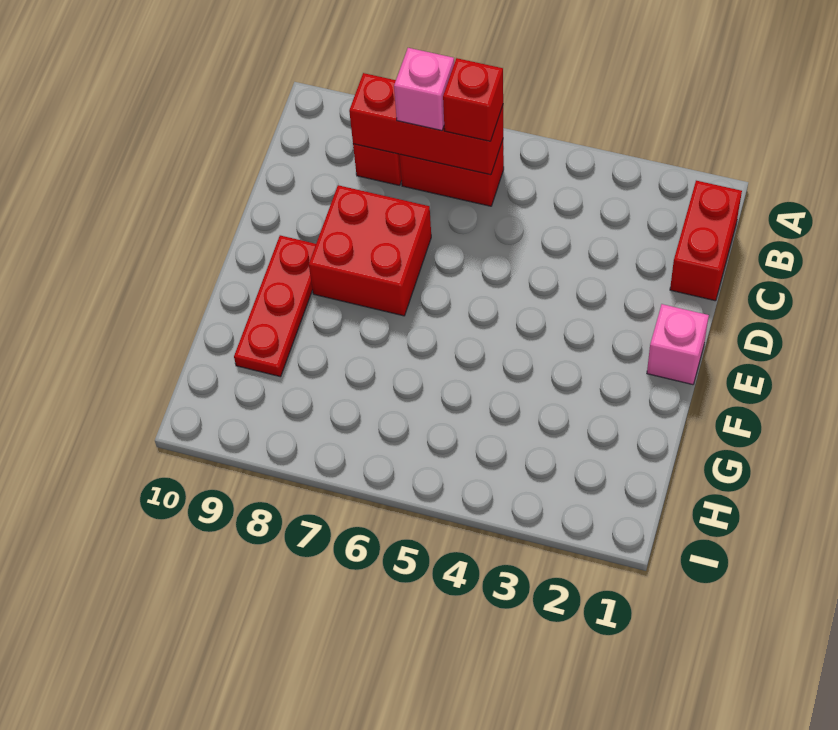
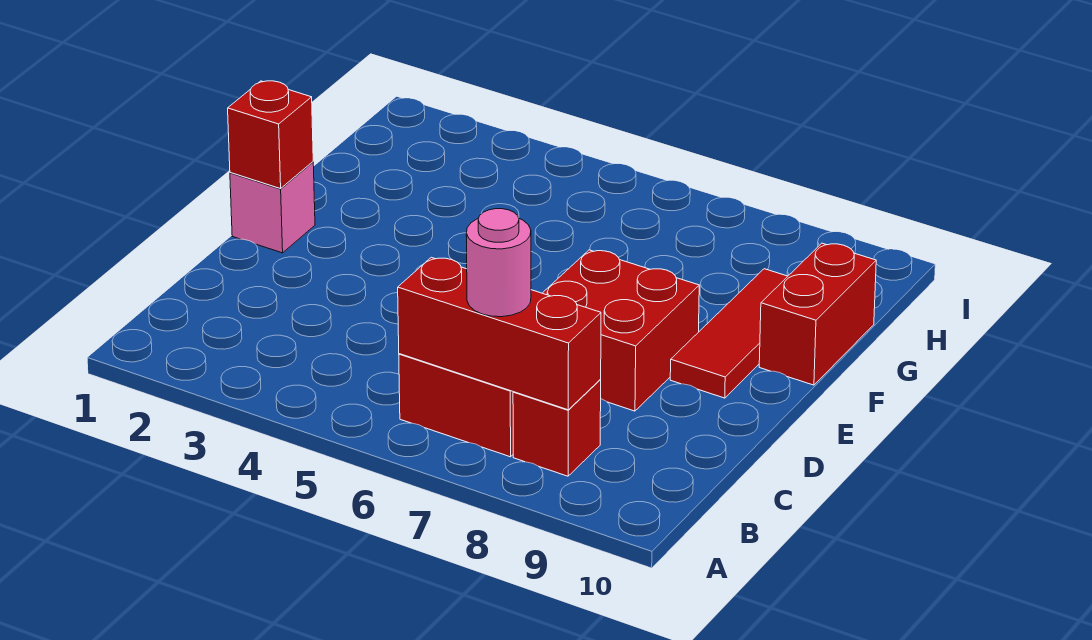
red brick B1:C1 level 1 -> red brick F10:G10 level 1
red brick B6 level 3 -> red brick E1 level 2
pink brick B7 level 3 -> pink round brick B7 level 3
red plate E9:G9 level 1 -> red tile E9:G9 level 1

